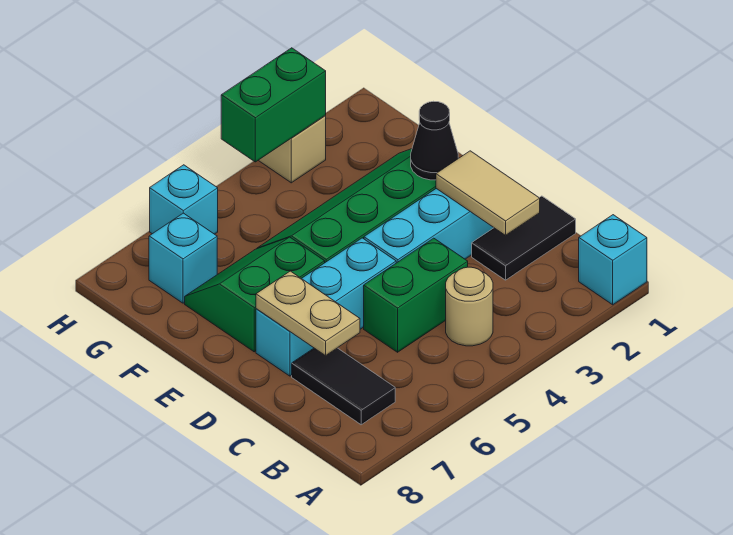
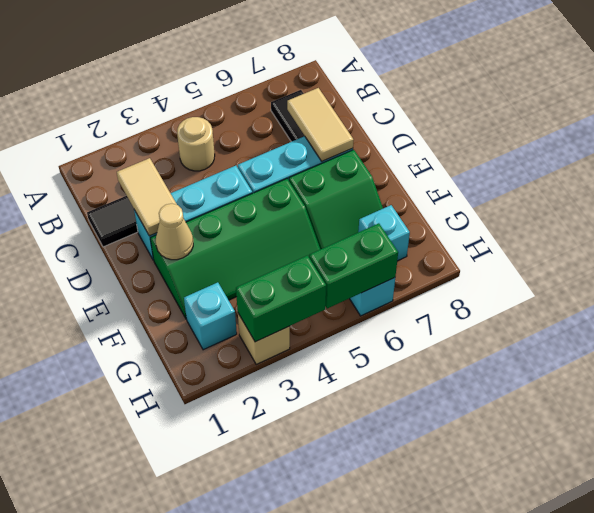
cyan brick A1 level 1 -> cyan brick G2 level 1
green brick C4:C5 level 1 -> green brick H5:H6 level 2
tan plate C7:D7 level 2 -> tan tile C7:D7 level 2
black cone E2 level 2 -> tan cone E2 level 2

